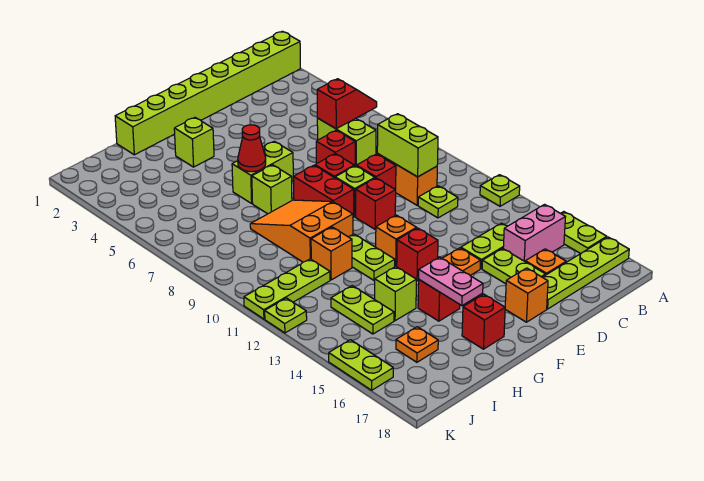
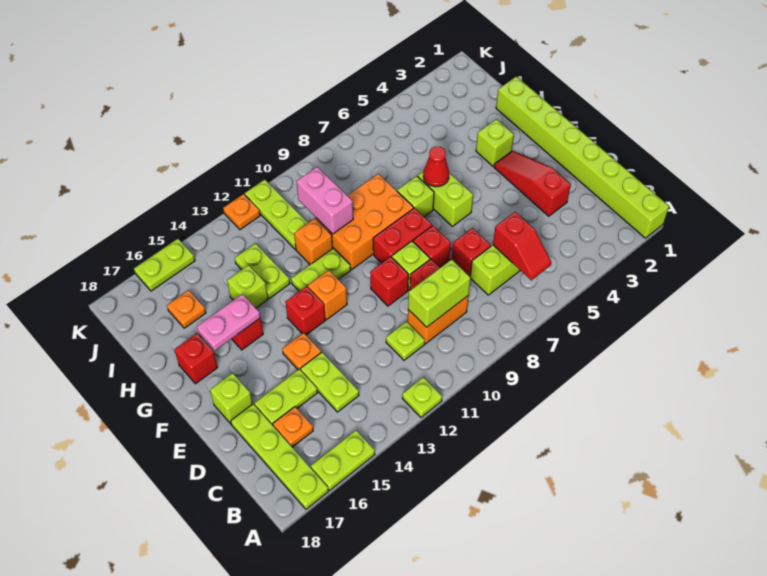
pink brick B15:C15 level 1 -> pink brick H10:I10 level 2
none -> red slope D3:F3 level 1 top D
orange brick E17 level 1 -> lime brick E17 level 1
orange slope G8:H10 level 1 top 10 -> orange brick G8:H10 level 1
lime plate I13:I14 level 1 -> lime plate H13:I13 level 1
lime plate K12 level 1 -> orange plate K12 level 1

